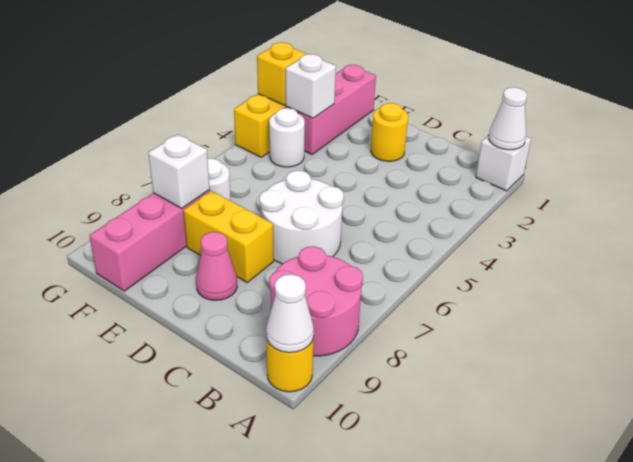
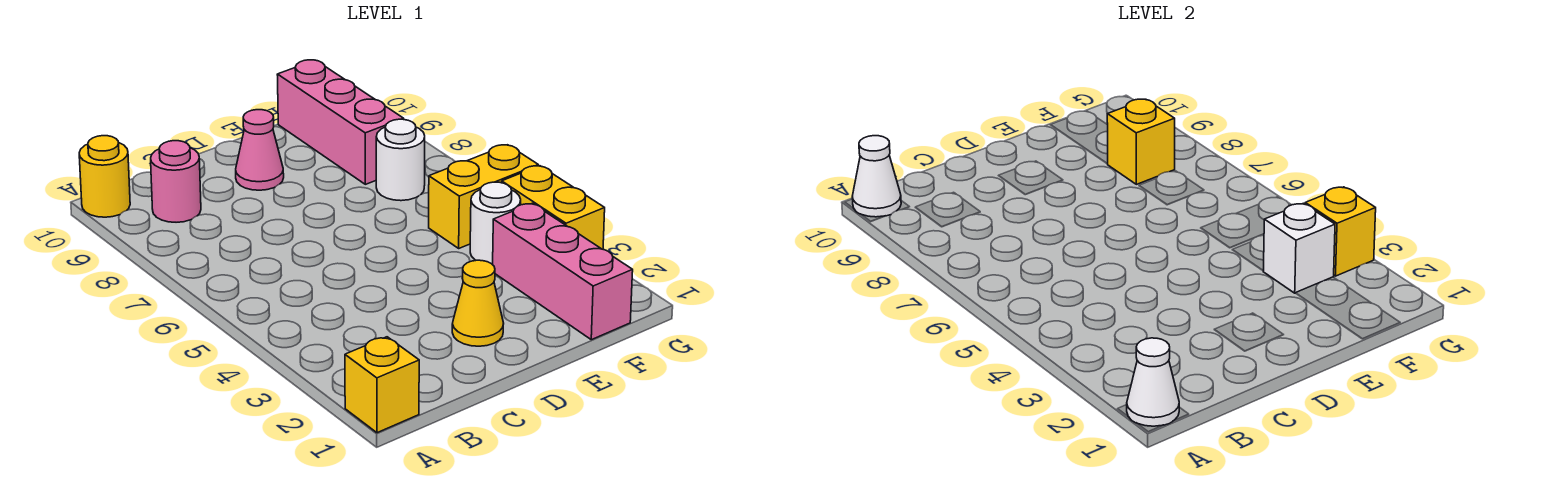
white brick A1 level 1 -> yellow brick A1 level 1
pink round brick A8:B9 level 1 -> pink round brick B9 level 1
white round brick C6:D7 level 1 -> none
yellow round brick D2 level 1 -> yellow cone D2 level 1
yellow brick D8:E8 level 1 -> yellow brick F5:G5 level 1
white brick F8 level 2 -> yellow brick F8 level 2

